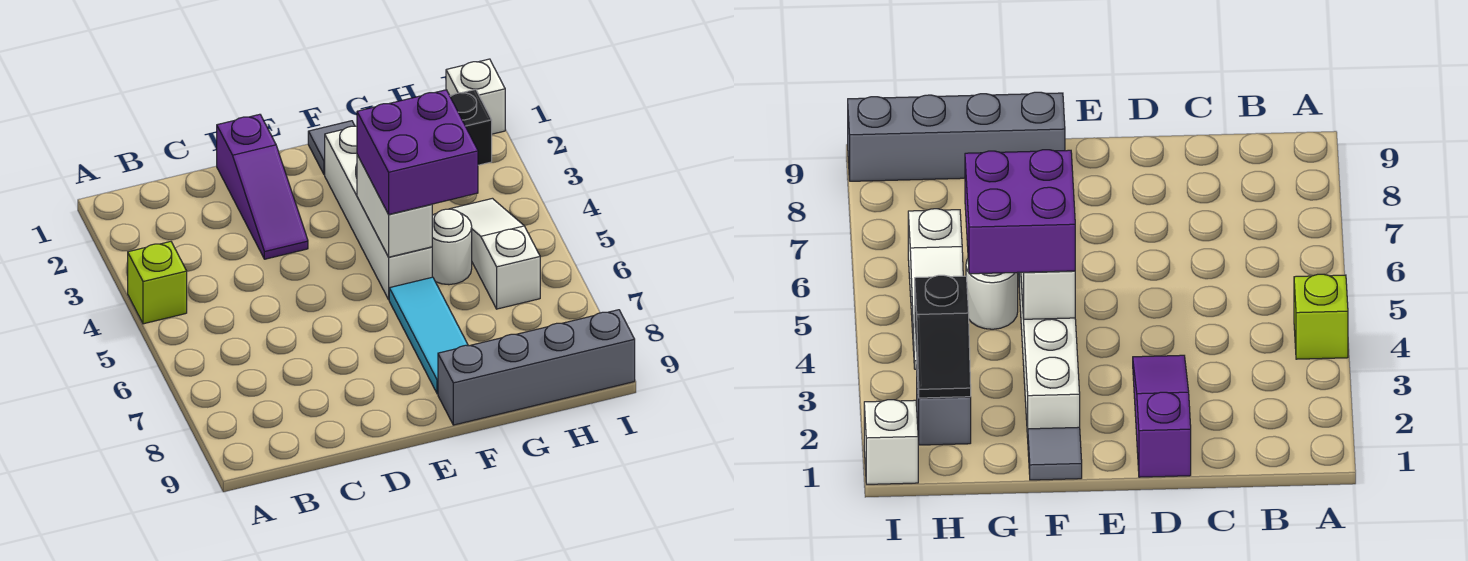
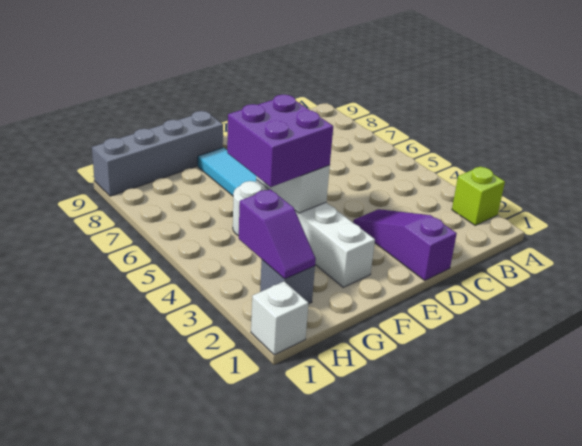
lime brick A4 level 1 -> lime brick A2 level 1
grey tile F1 level 1 -> none
black slope H2:H3 level 2 top 3 -> purple slope H2:H3 level 2 top 3
white slope H4:H6 level 1 top 6 -> none

